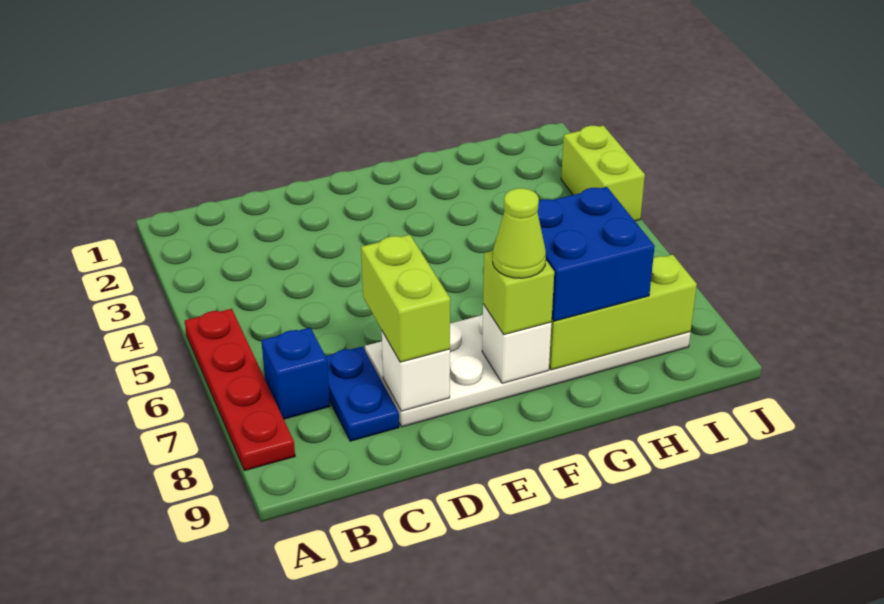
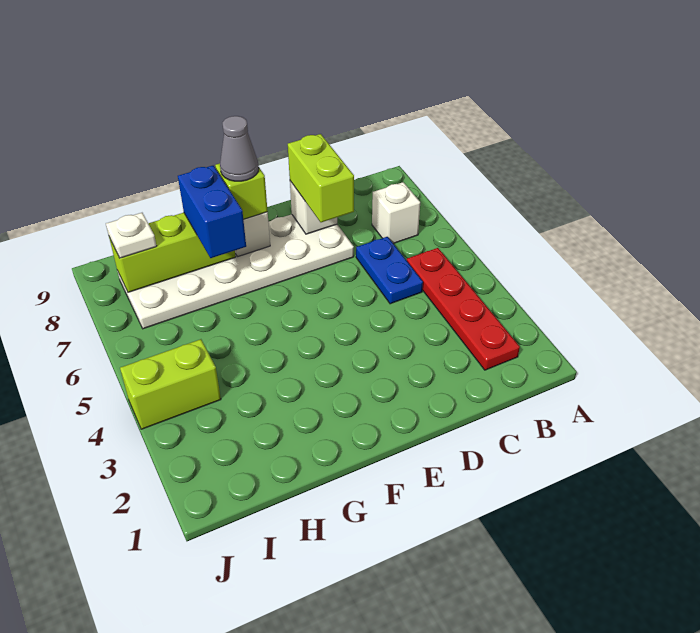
red plate A5:A8 level 1 -> red plate B2:B5 level 1
blue brick B7 level 1 -> white brick B7 level 1
blue plate C7:C8 level 1 -> blue plate C5:C6 level 1
lime cone F8 level 4 -> grey cone F8 level 4
blue brick G7:H8 level 3 -> blue brick G7:G8 level 3
none -> white plate I8 level 3
lime brick J3:J4 level 1 -> lime brick I4:J4 level 1

